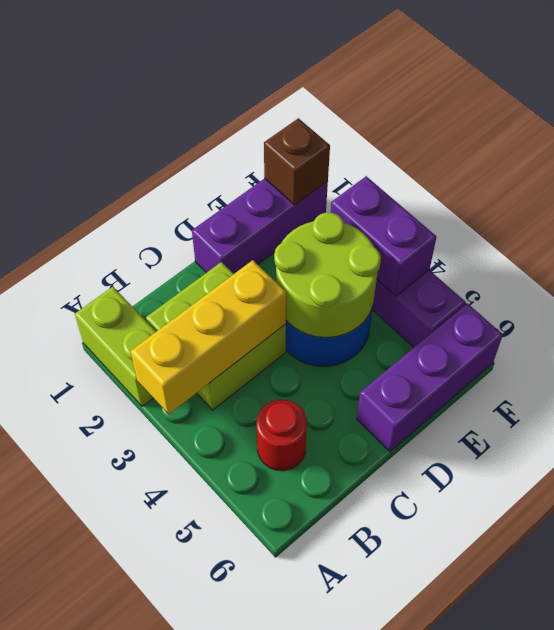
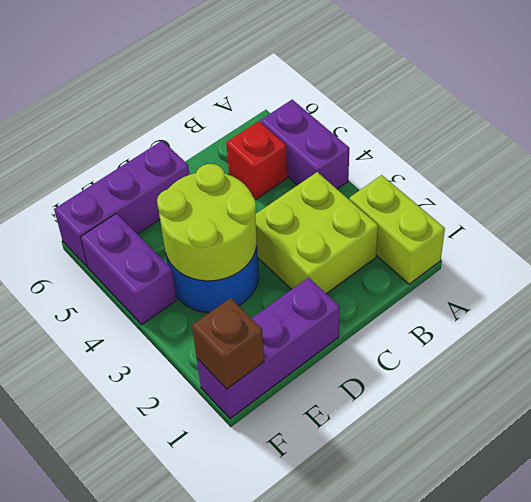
yellow brick A3:C3 level 2 -> none
red round brick B5 level 1 -> red brick B5 level 1
purple brick F3:F4 level 2 -> purple brick A4:A5 level 1

